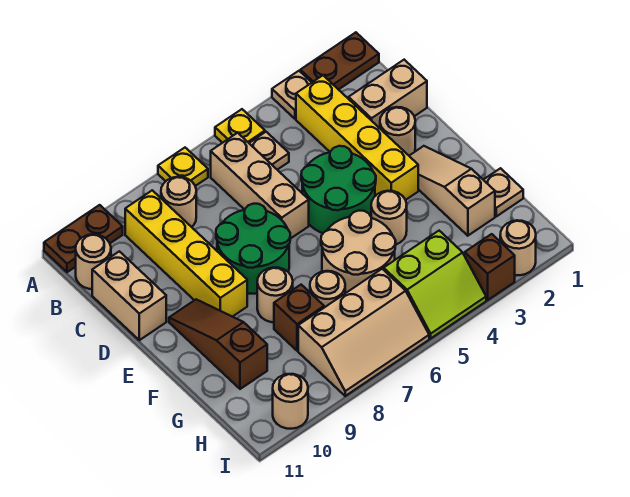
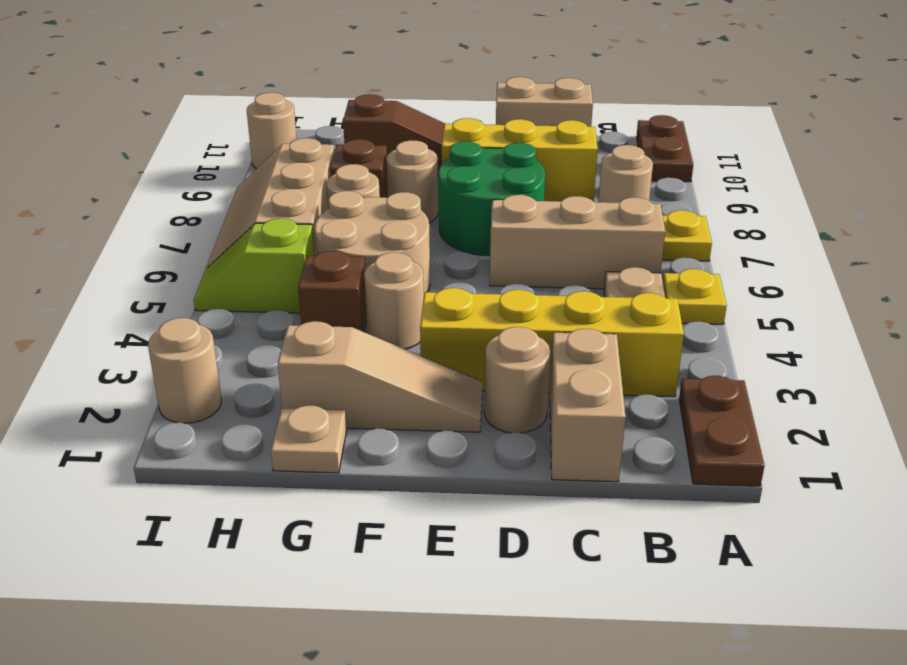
tan plate A3 level 1 -> none
yellow brick B9:E9 level 1 -> yellow brick C9:E9 level 1
tan round brick B11 level 1 -> none
green round brick D4:E5 level 1 -> none
lime slope H4:I5 level 1 top H -> lime slope H5:I5 level 1 top H
brown brick I3 level 1 -> brown brick G4 level 1

